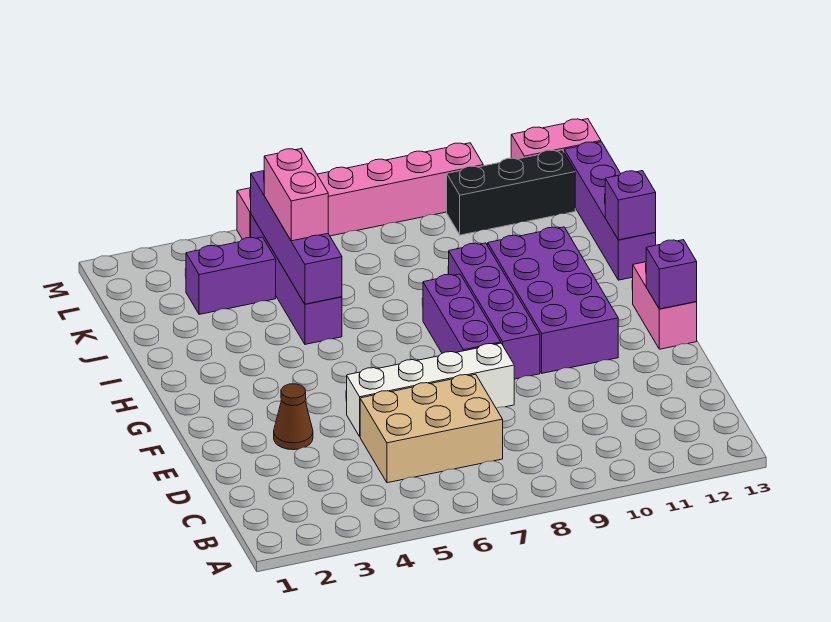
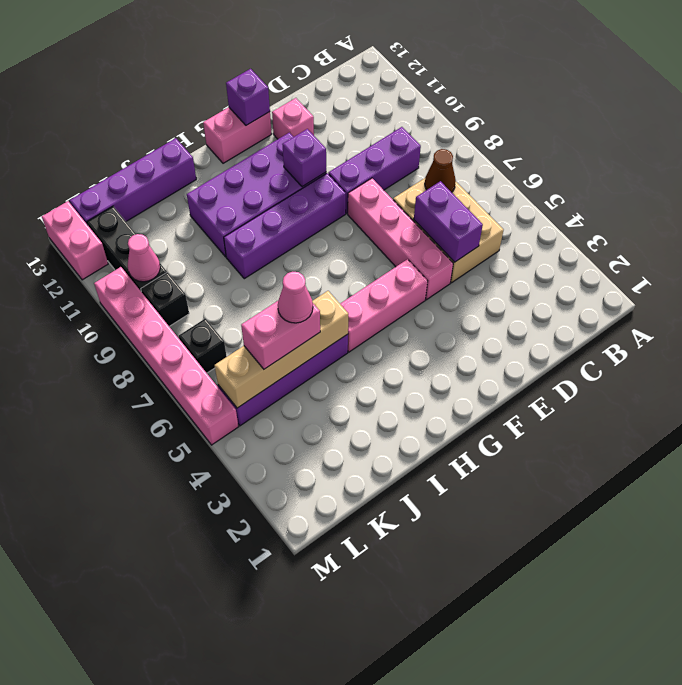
brown cone E3 level 1 -> brown cone C7 level 2
white brick E5:E8 level 1 -> pink brick E5:E8 level 1
none -> pink brick E12 level 1
none -> pink brick F5:H5 level 1
purple brick F8:H8 level 1 -> purple brick C9:E9 level 1
purple brick I5:L5 level 2 -> tan brick I5:L5 level 2
purple brick I13 level 2 -> purple brick F10 level 2
none -> pink cone J5 level 4
purple brick K3:K4 level 1 -> purple brick D5:D6 level 2
none -> black brick L7 level 1
none -> black brick L9 level 1
none -> pink cone L10 level 2

